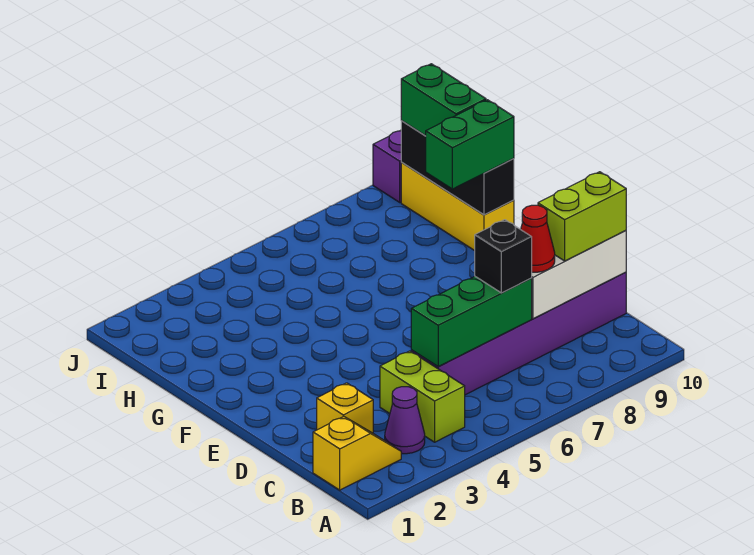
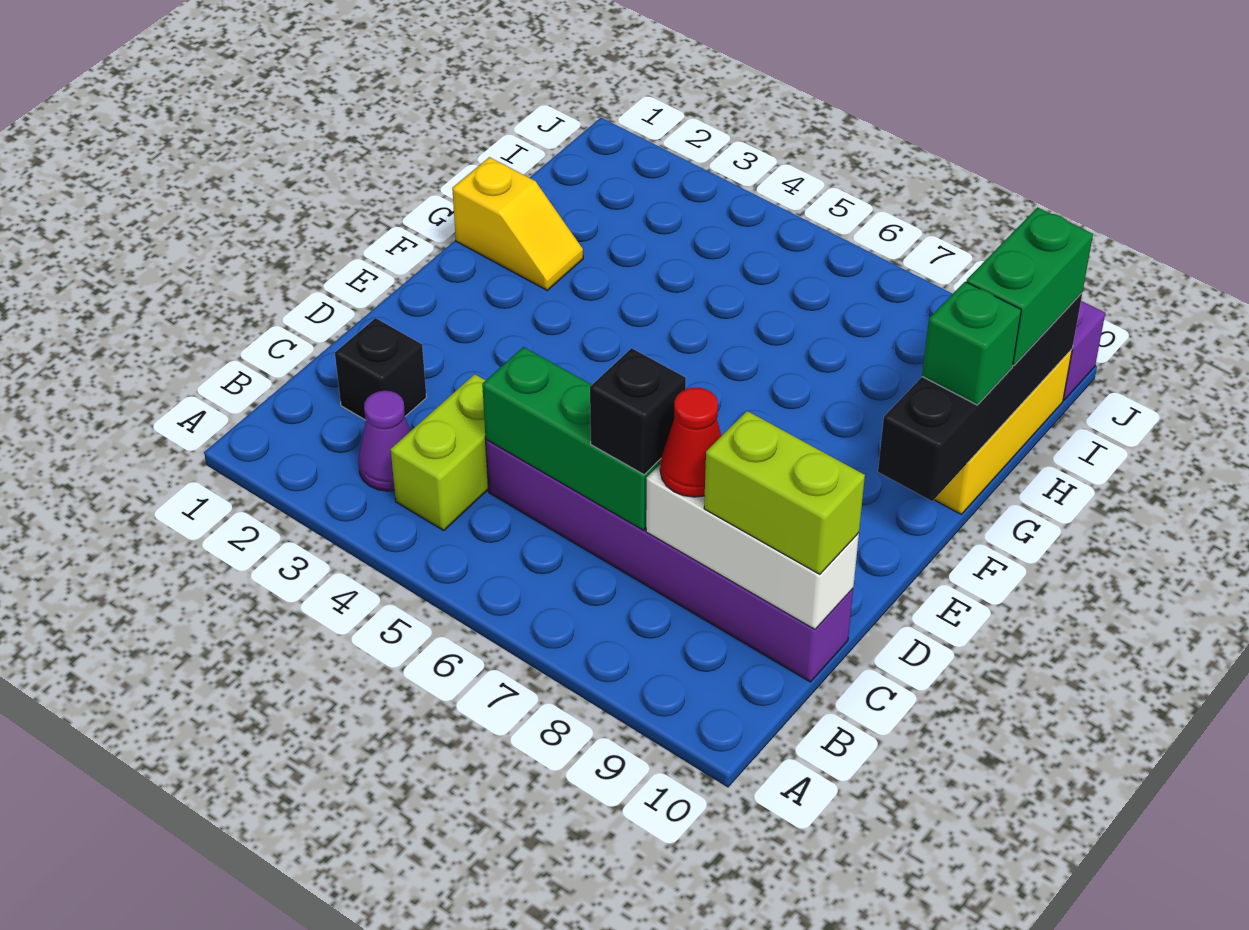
yellow slope B1:B2 level 1 top 1 -> yellow slope G1:G2 level 1 top 1
yellow brick C2 level 1 -> black brick C2 level 1
green brick G9:G10 level 3 -> green brick G10 level 3
black brick G10:I10 level 2 -> black brick F10:I10 level 2

